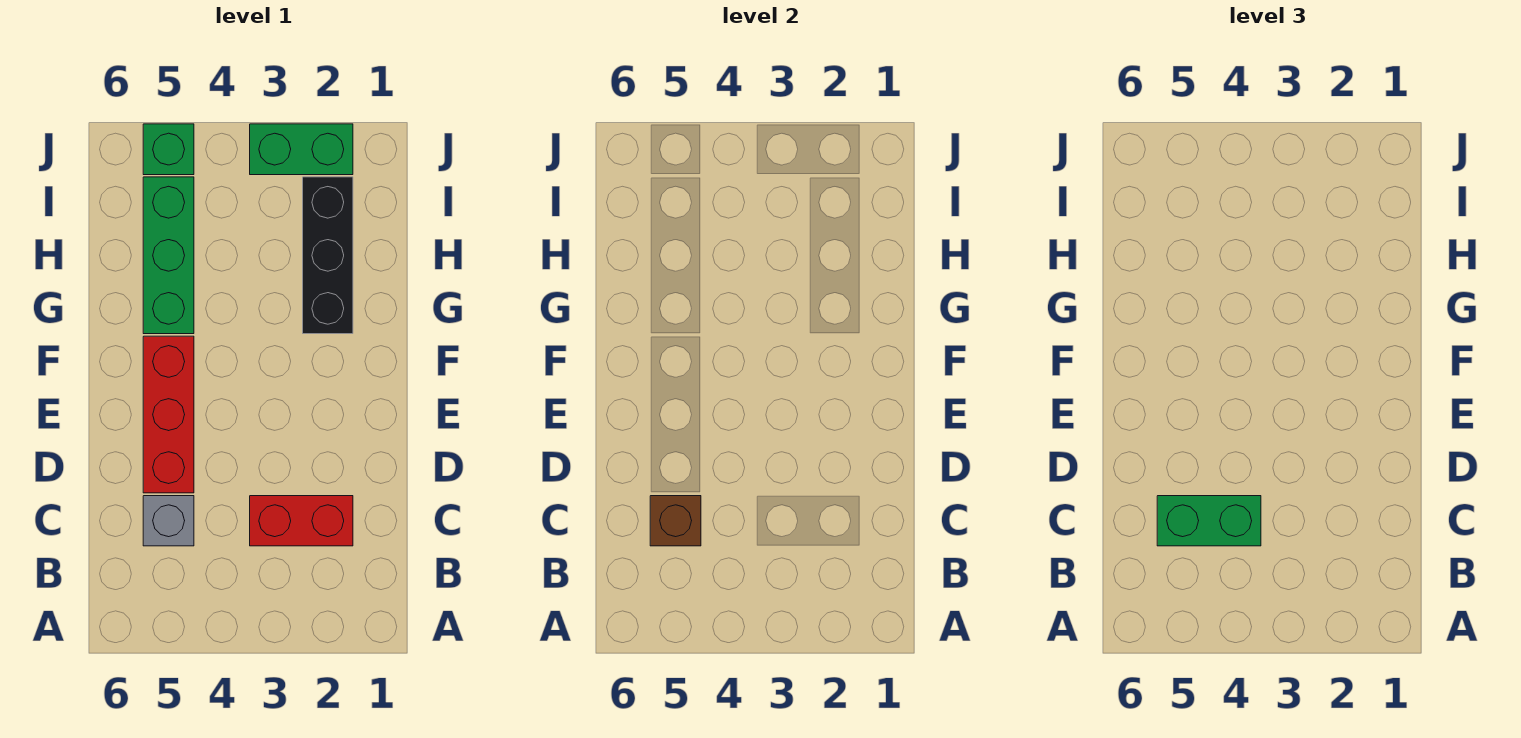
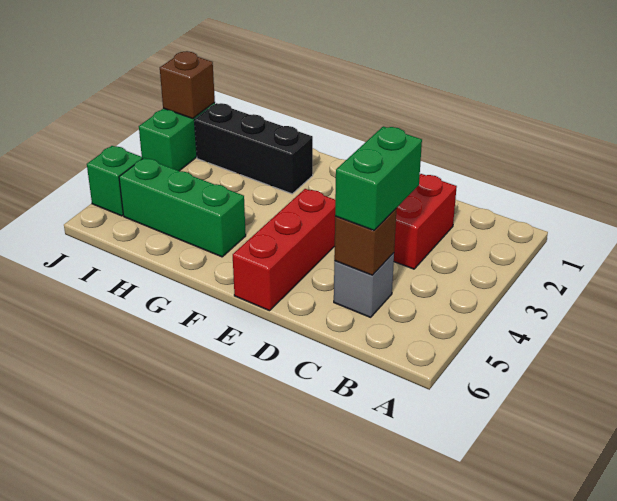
red brick D5:F5 level 1 -> red brick E4:E6 level 1
none -> brown brick J2 level 2

